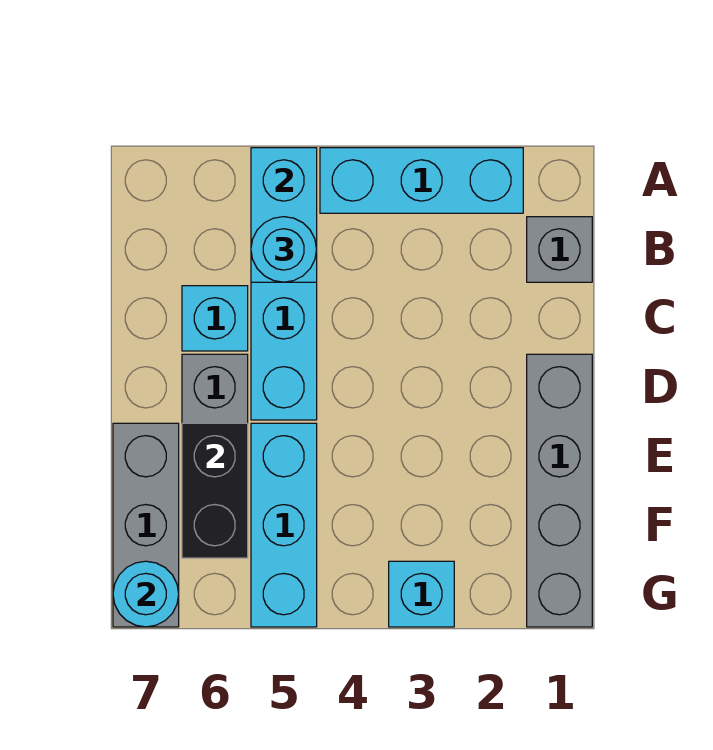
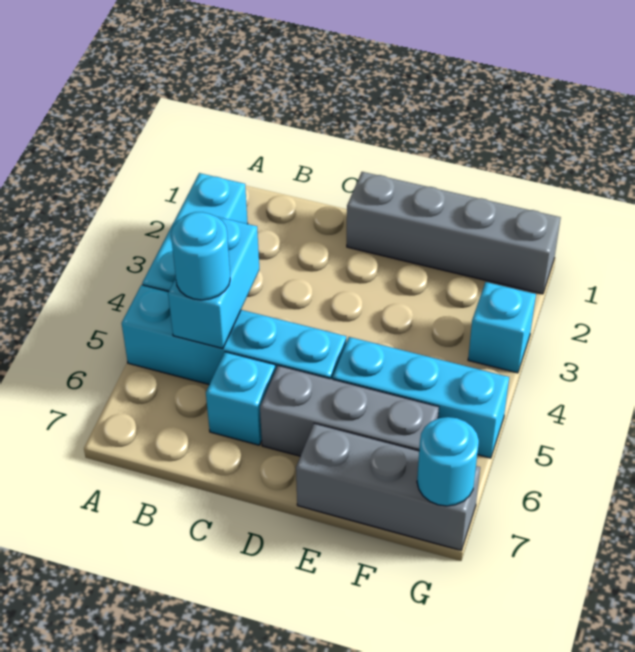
cyan brick A5:B5 level 2 -> cyan brick B4:B5 level 2
grey brick B1 level 1 -> none
black brick E6:F6 level 2 -> none

